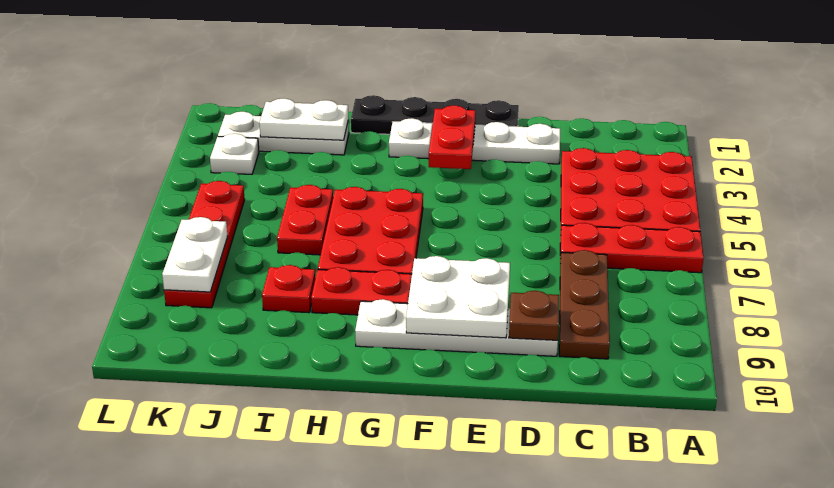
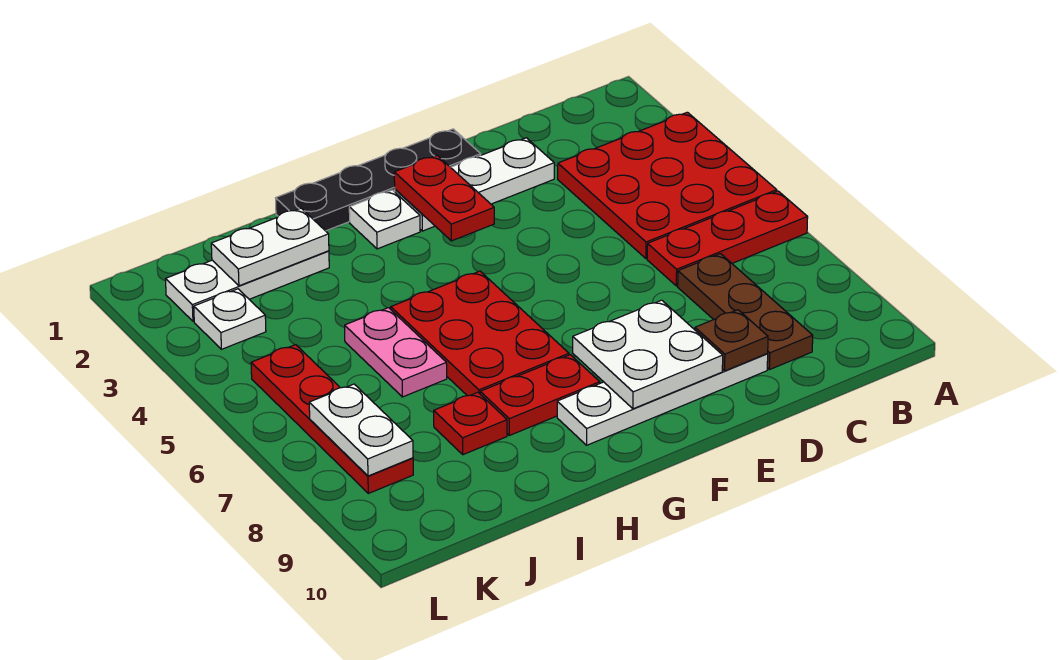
red plate I5:I6 level 1 -> pink plate I5:I6 level 1

